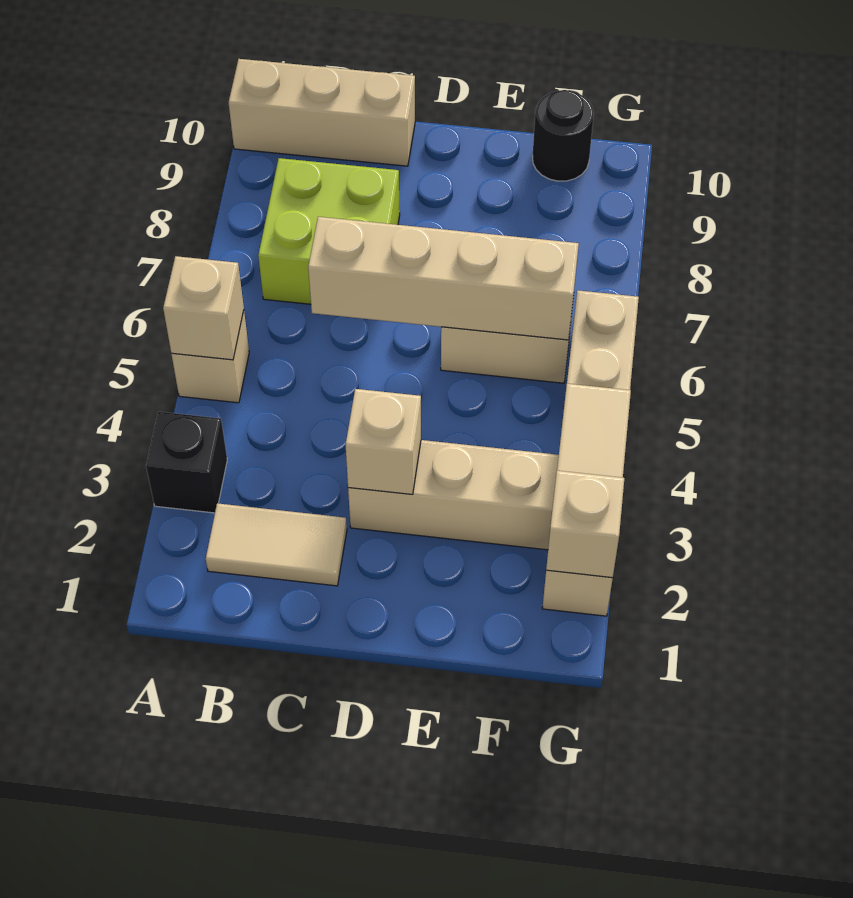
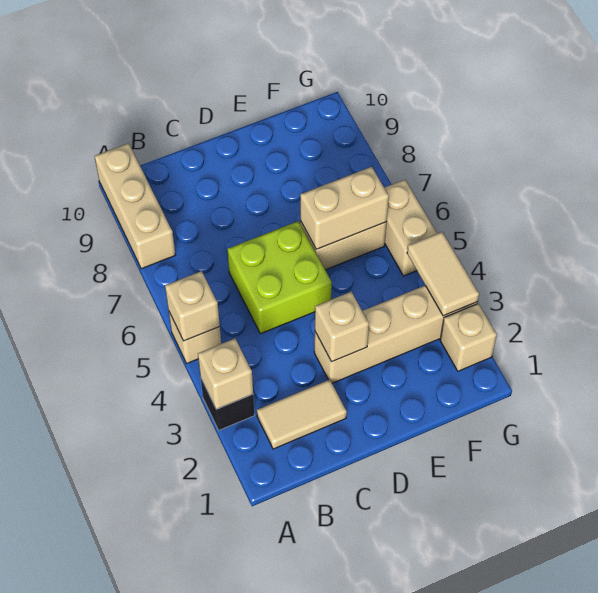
tan brick A10:C10 level 1 -> tan brick A8:A10 level 1
lime brick B7:C8 level 1 -> lime brick C5:D6 level 1
tan brick C6:F6 level 2 -> tan brick E6:F6 level 2
black round brick F10 level 1 -> none
tan brick G2 level 2 -> tan brick A3 level 2

